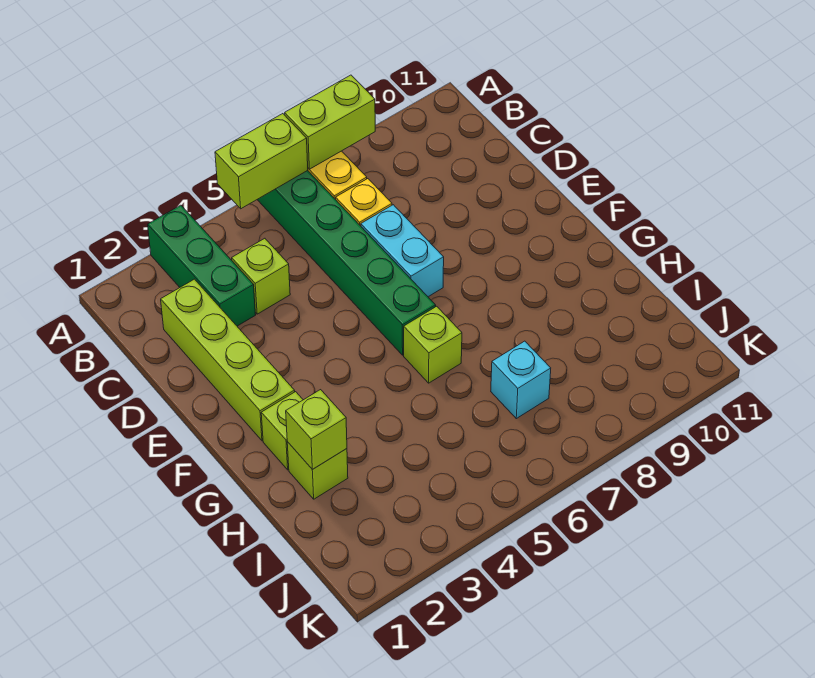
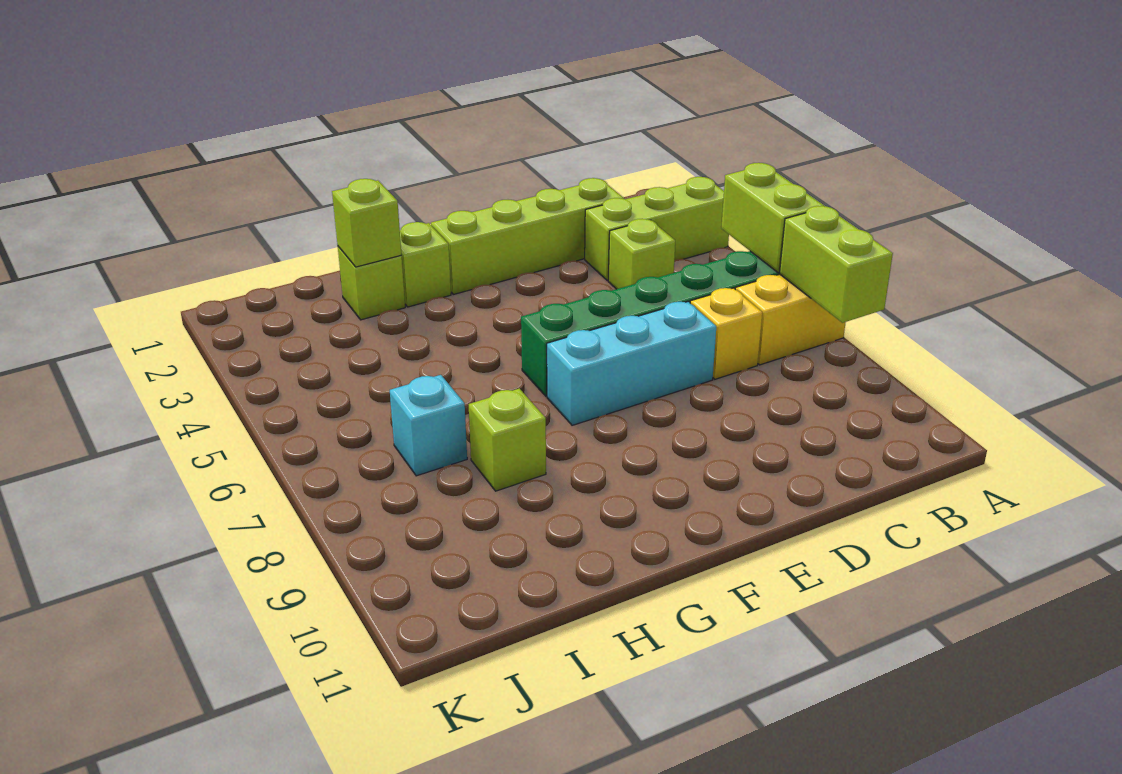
green brick A3:C3 level 1 -> lime brick A3:C3 level 1
cyan brick D7:E7 level 1 -> cyan brick D7:F7 level 1
lime brick G6 level 1 -> lime brick H8 level 1

